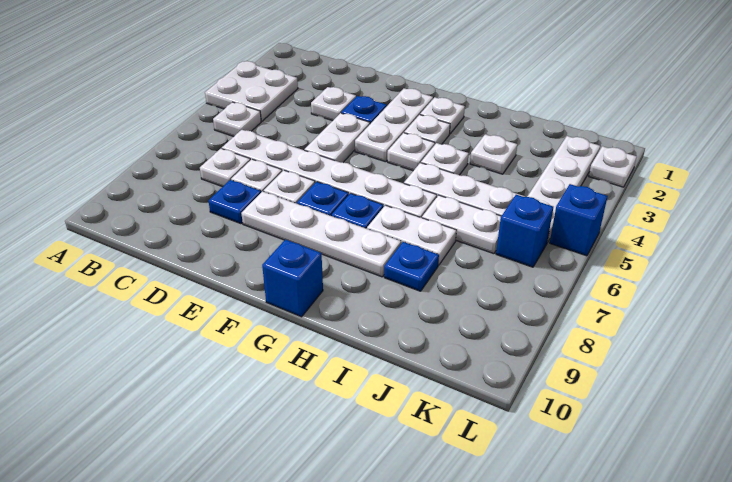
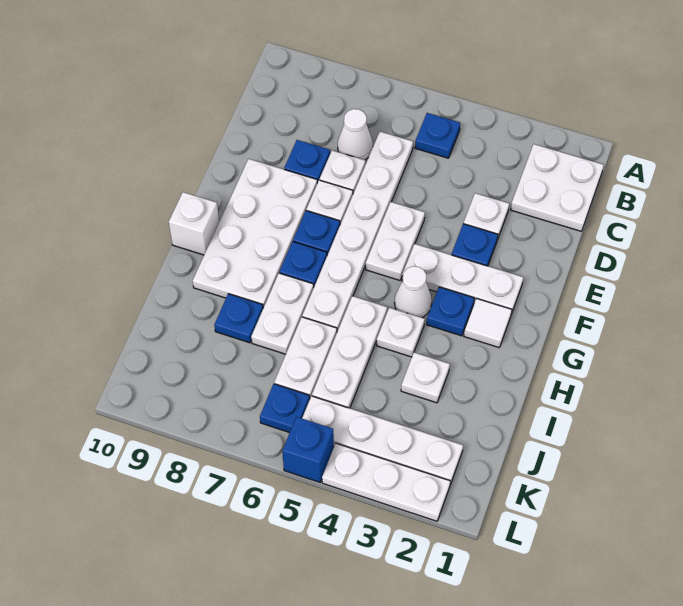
white plate A3:B4 level 1 -> white plate B1:C2 level 1
white plate B5 level 1 -> blue plate B5 level 1
white plate C7 level 1 -> white cone C7 level 1
white plate E4:E5 level 1 -> white plate E5:F5 level 1
white plate E8:H8 level 1 -> white plate E8:H9 level 1
white plate G2 level 1 -> white tile G2 level 1
white plate G3 level 1 -> blue plate G3 level 1
white plate G4 level 1 -> white cone G4 level 1
blue brick G10 level 1 -> white brick G10 level 1
blue brick K6 level 1 -> blue plate K6 level 1
white plate L2 level 1 -> white plate L2:L4 level 1

